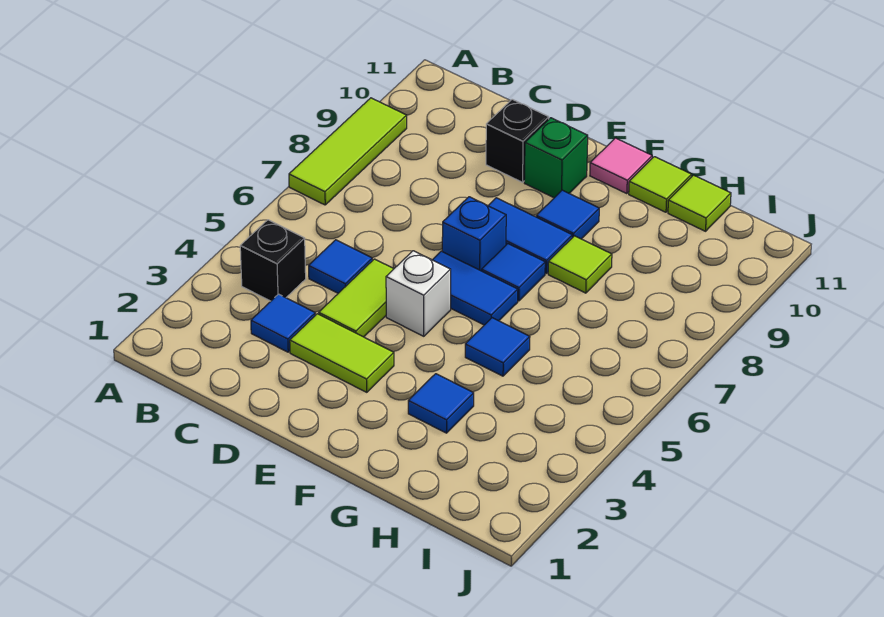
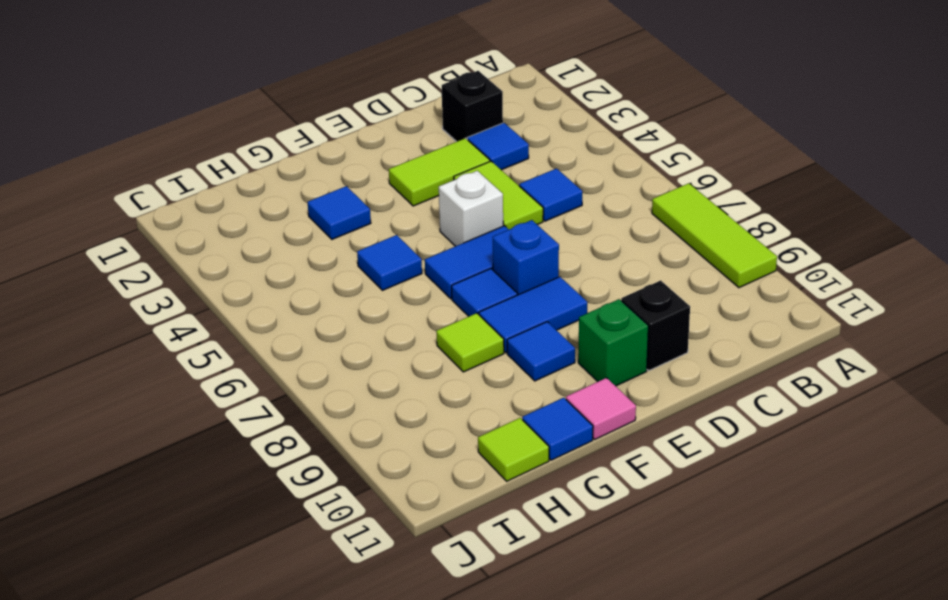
black brick B4 level 1 -> black brick C2 level 1
lime tile G11 level 1 -> blue tile G11 level 1

